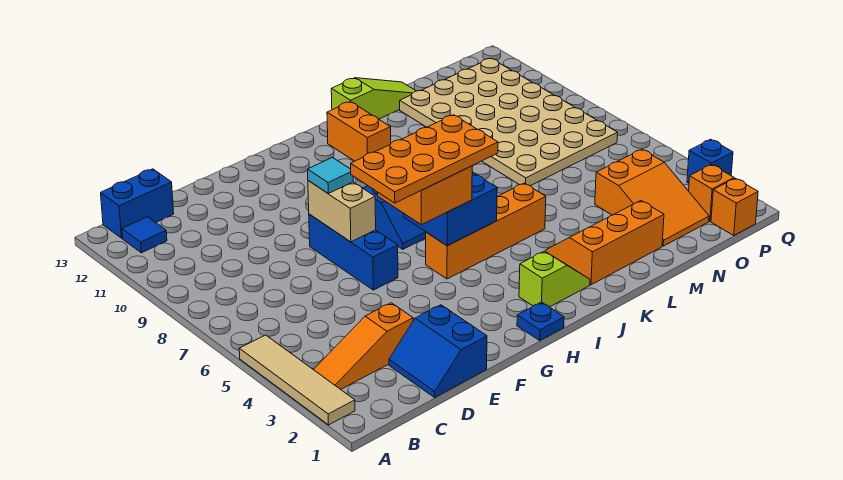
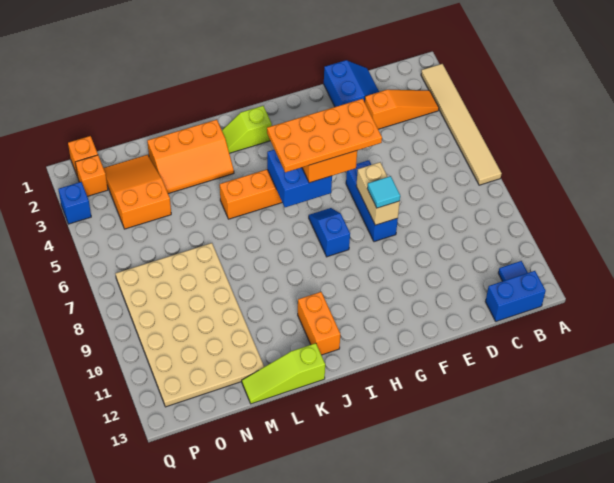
tan tile A2:A5 level 1 -> tan tile A2:A7 level 1
blue plate H1 level 1 -> none

